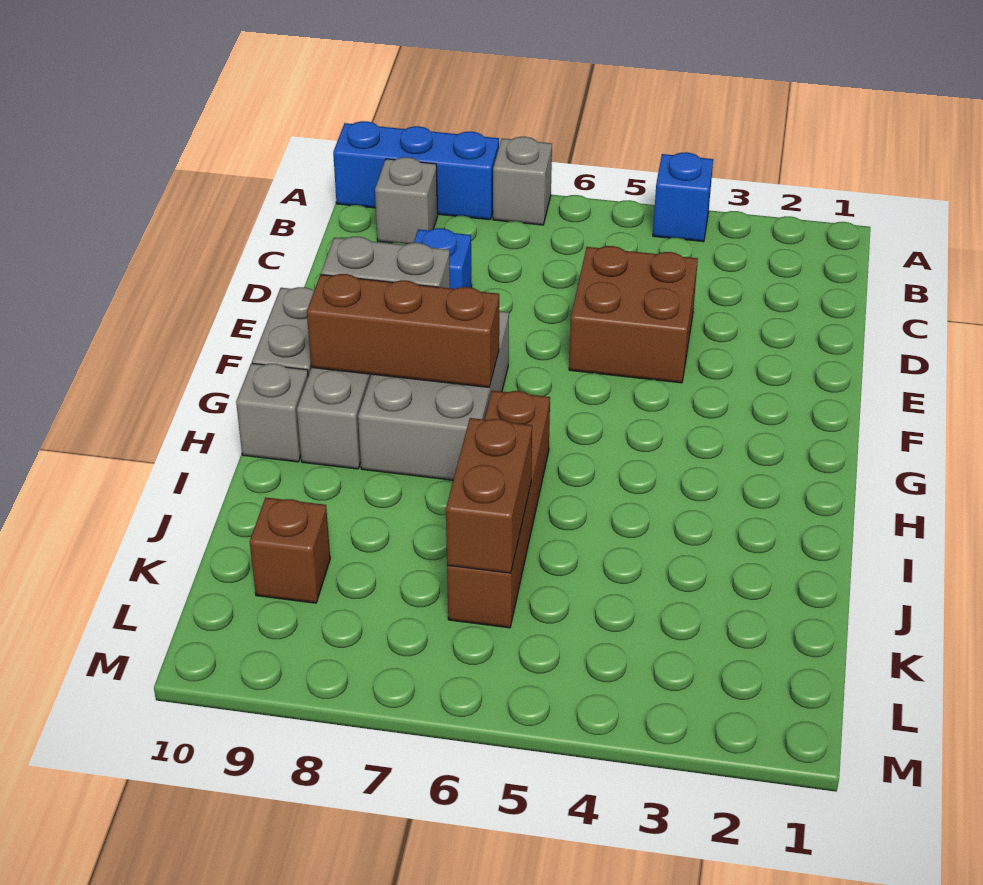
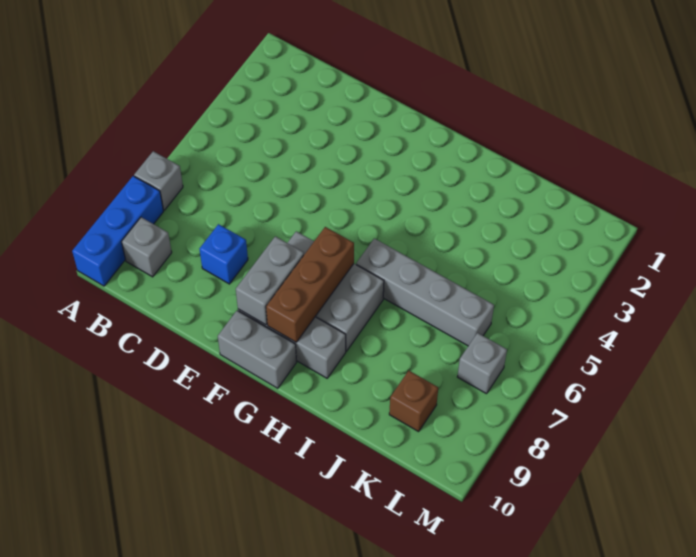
blue brick A4 level 1 -> none
brown brick D4:E5 level 1 -> none
brown brick H6:K6 level 1 -> grey brick H6:K6 level 1
grey brick H10 level 1 -> grey brick L7 level 1
brown brick J6:K6 level 2 -> none

